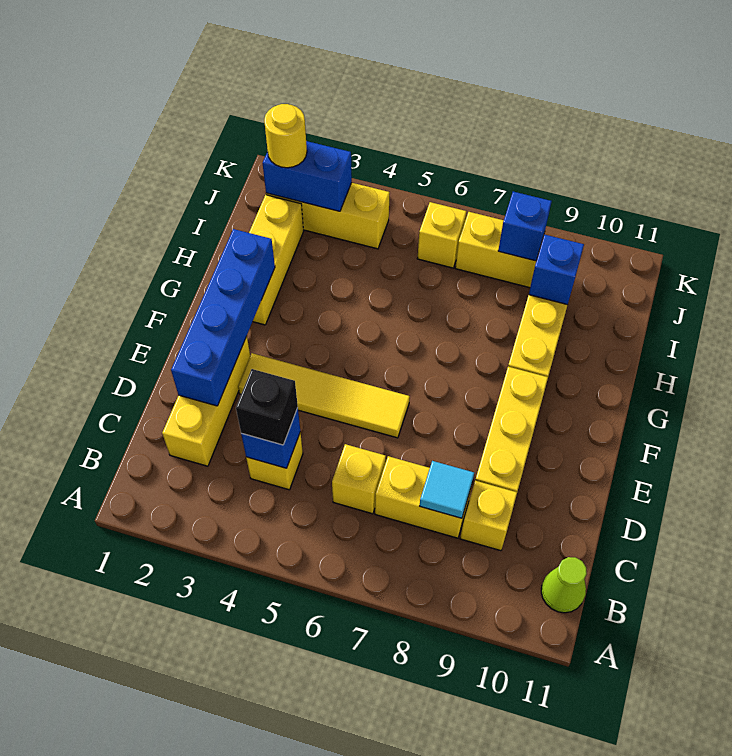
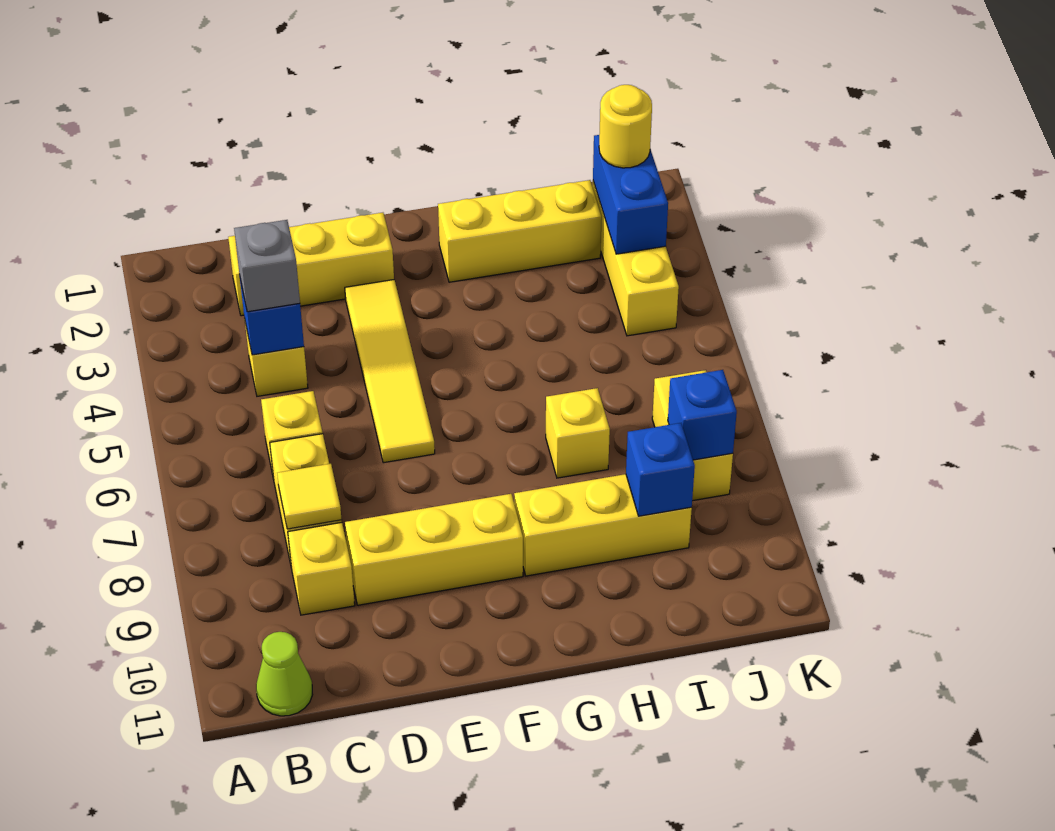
black brick C4 level 3 -> grey brick C4 level 3
cyan tile C8 level 2 -> yellow tile C8 level 2
blue brick D2:G2 level 2 -> none
yellow brick J6 level 1 -> yellow brick H7 level 1

